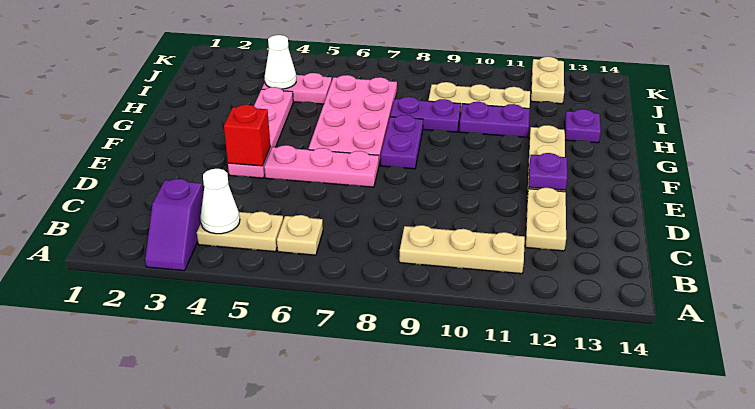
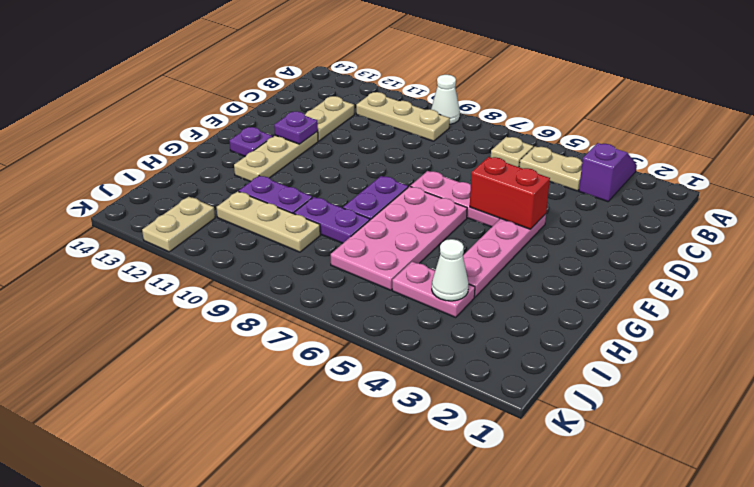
white cone B4 level 2 -> white cone A9 level 1
red brick E4 level 2 -> red brick E4:E5 level 2
purple plate H13 level 1 -> purple plate F13 level 1

